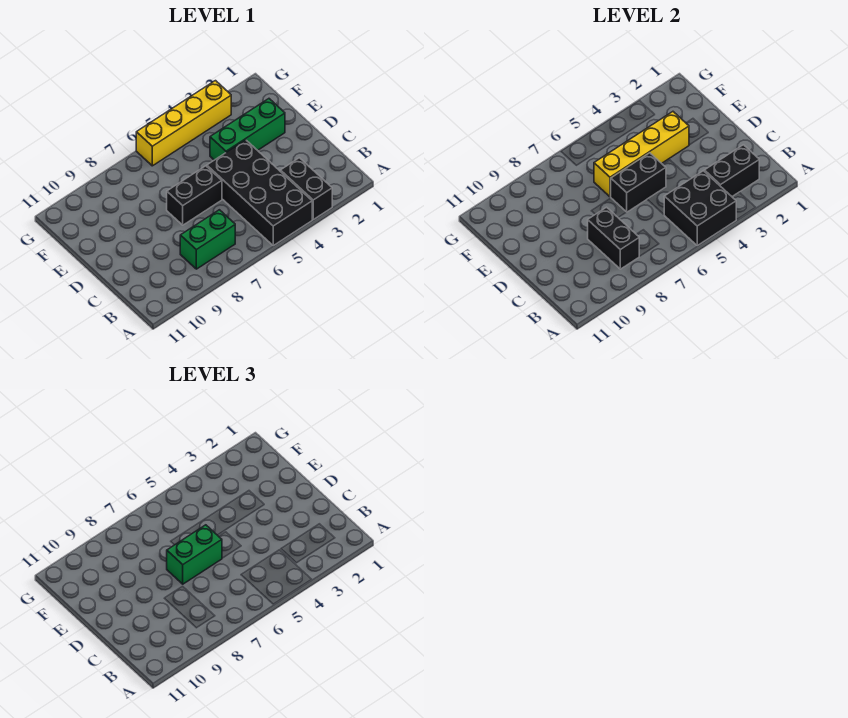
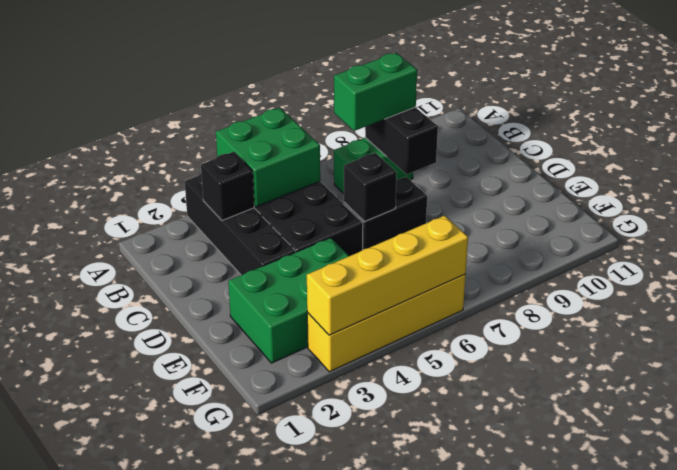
black brick A3:B3 level 1 -> black brick A3:D3 level 1
black brick A4:B5 level 2 -> green brick A4:B5 level 2
black brick B2:B3 level 2 -> black brick B3 level 2
black brick D5:D6 level 2 -> black brick D6 level 2
green brick D6:D7 level 3 -> green brick B7:B8 level 3
green brick E2:E4 level 1 -> green brick E2:F4 level 1
yellow brick E3:E6 level 2 -> yellow brick G3:G6 level 2

